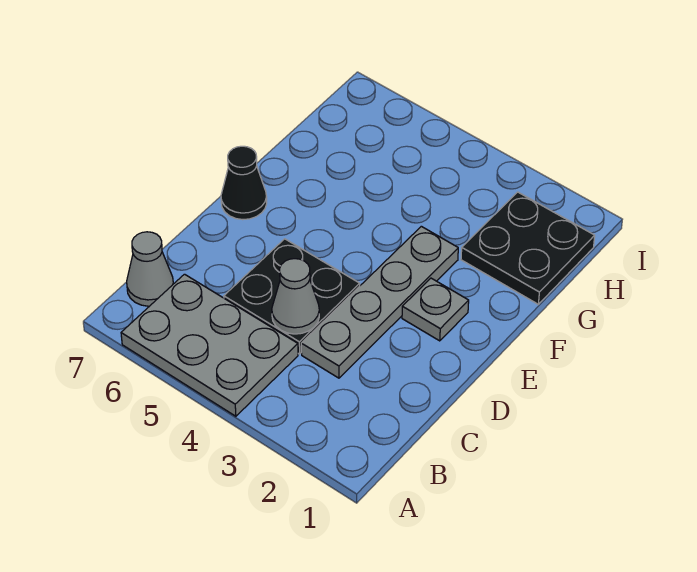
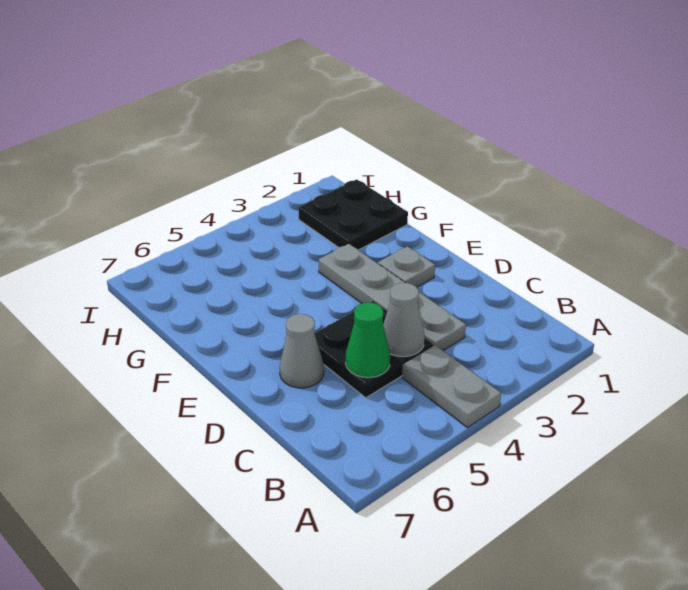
grey plate A4:B6 level 1 -> grey plate A4:B4 level 1
grey cone B7 level 1 -> grey cone D6 level 1
none -> green cone C5 level 2
black cone E7 level 1 -> none

